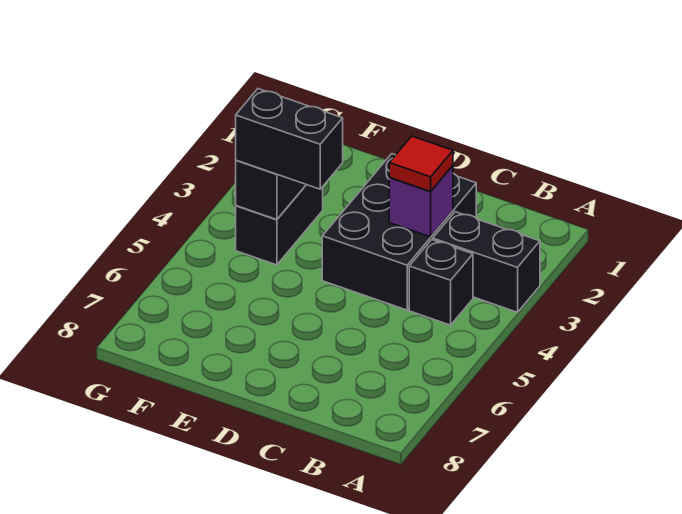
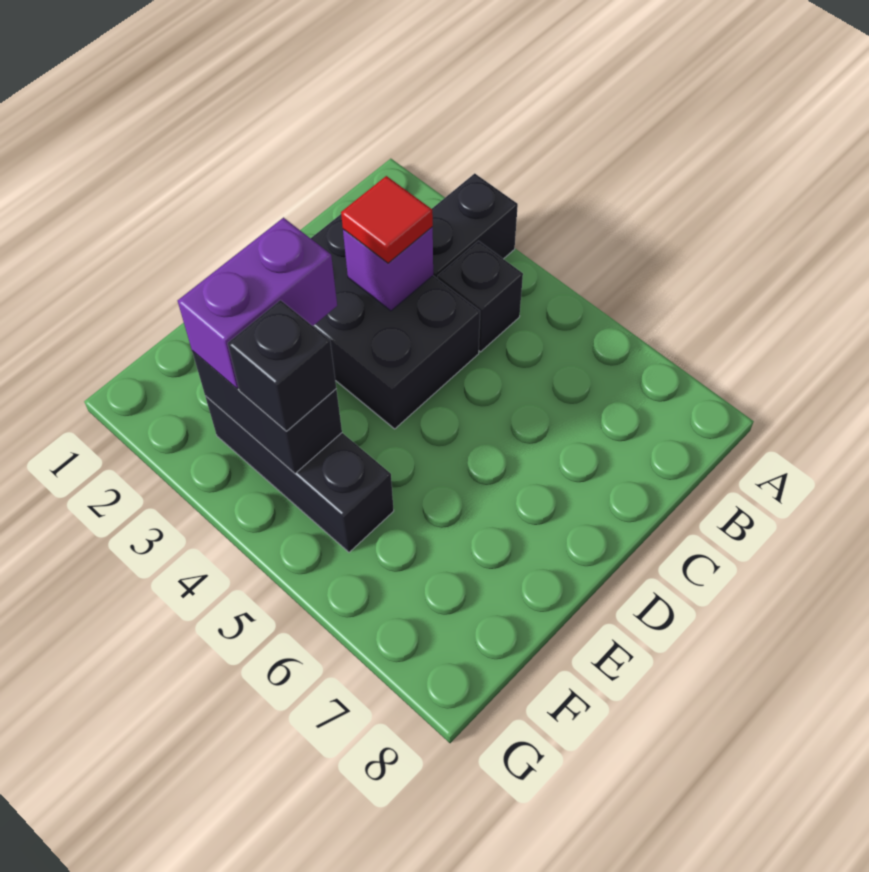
none -> purple brick E3:F3 level 3
black brick E4:F4 level 3 -> black brick F4 level 3
black brick F3:F4 level 1 -> black brick F3:F5 level 1

